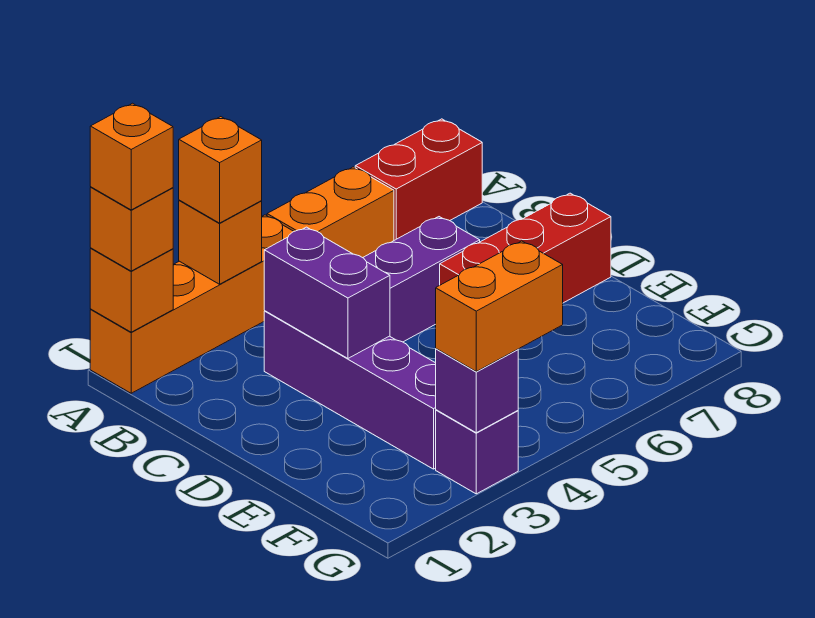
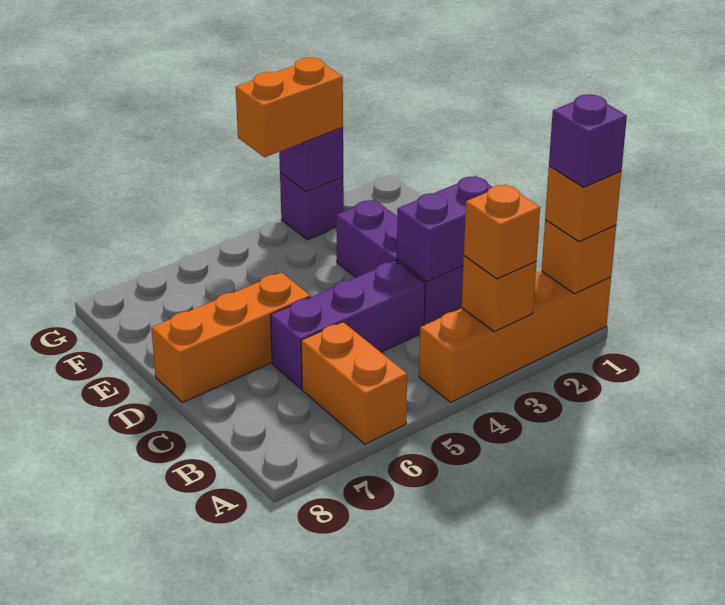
orange brick A1 level 4 -> purple brick A1 level 4
orange brick A5:A6 level 1 -> orange brick A6:B6 level 1
red brick A7:A8 level 1 -> none
purple brick C3:F3 level 1 -> purple brick C3:E3 level 1
purple brick C3:D3 level 2 -> purple brick C2:C3 level 2
red brick D6:D8 level 1 -> orange brick D6:D8 level 1

